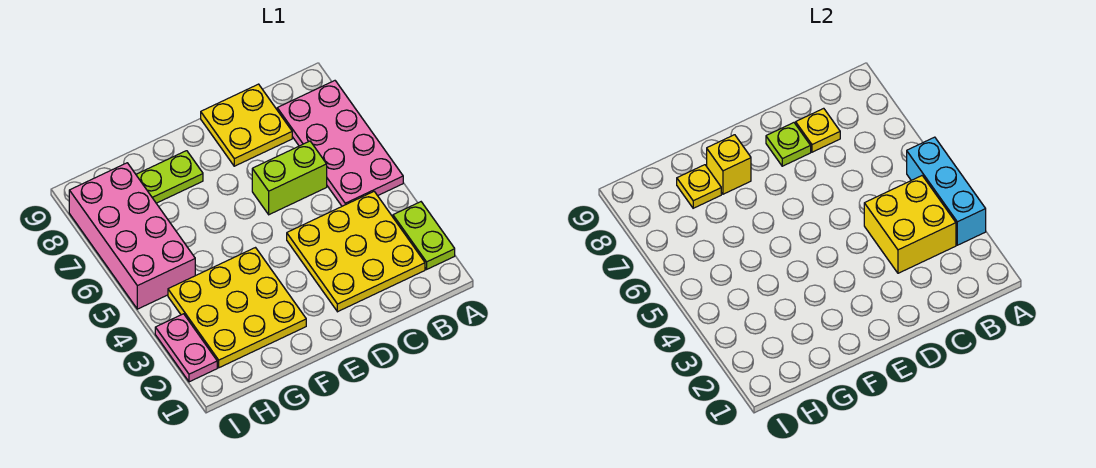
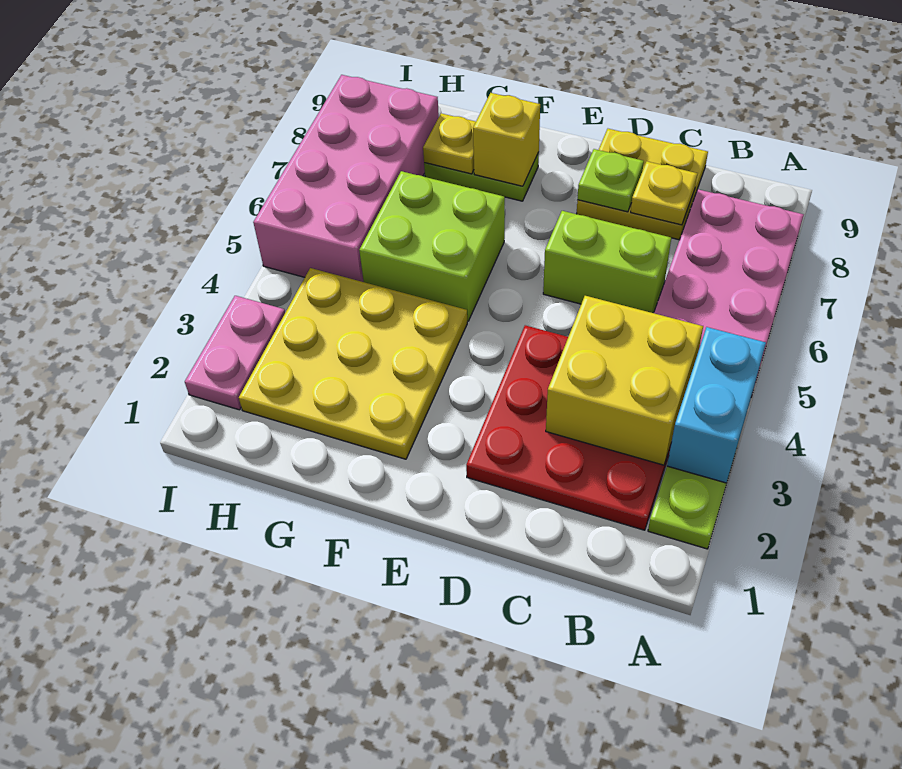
cyan brick A3:A5 level 2 -> cyan brick A3:A4 level 2
yellow plate B2:D4 level 1 -> red plate B2:D4 level 1
none -> lime brick F5:G6 level 1

